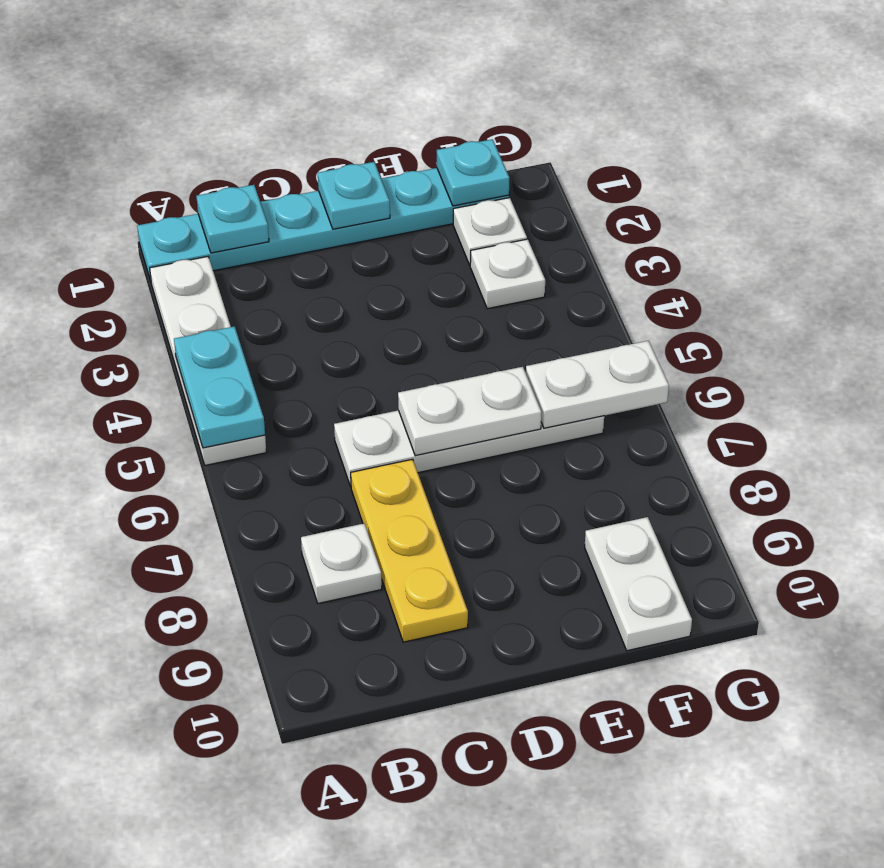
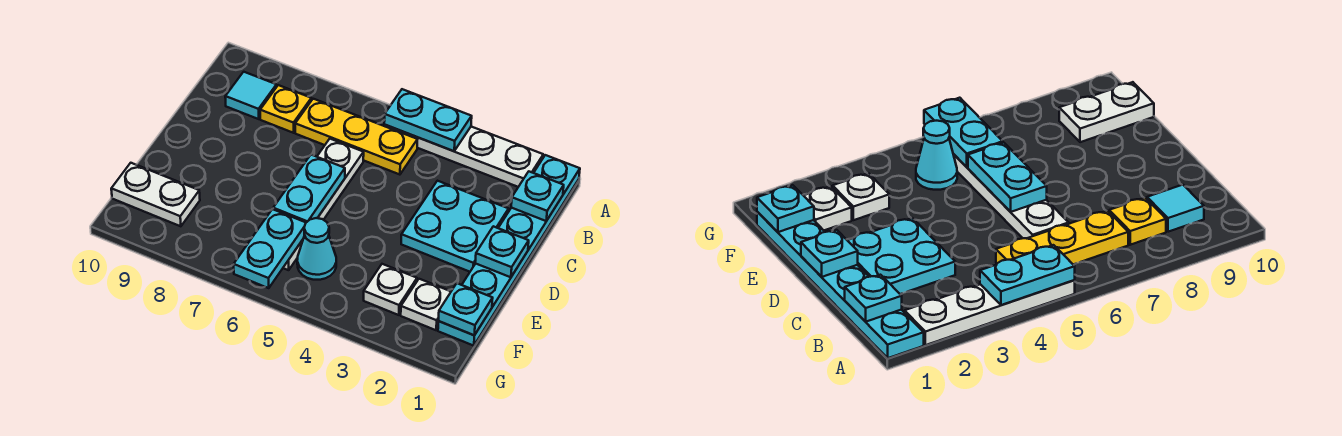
white plate B8 level 1 -> yellow plate B8 level 1
none -> cyan tile B9 level 1
none -> cyan plate C2:D3 level 1
yellow plate C7:C9 level 1 -> yellow plate B5:B7 level 1
white plate D6:E6 level 2 -> cyan plate D6:E6 level 2
none -> cyan cone F5 level 1
white plate F6:G6 level 2 -> cyan plate F6:G6 level 2

